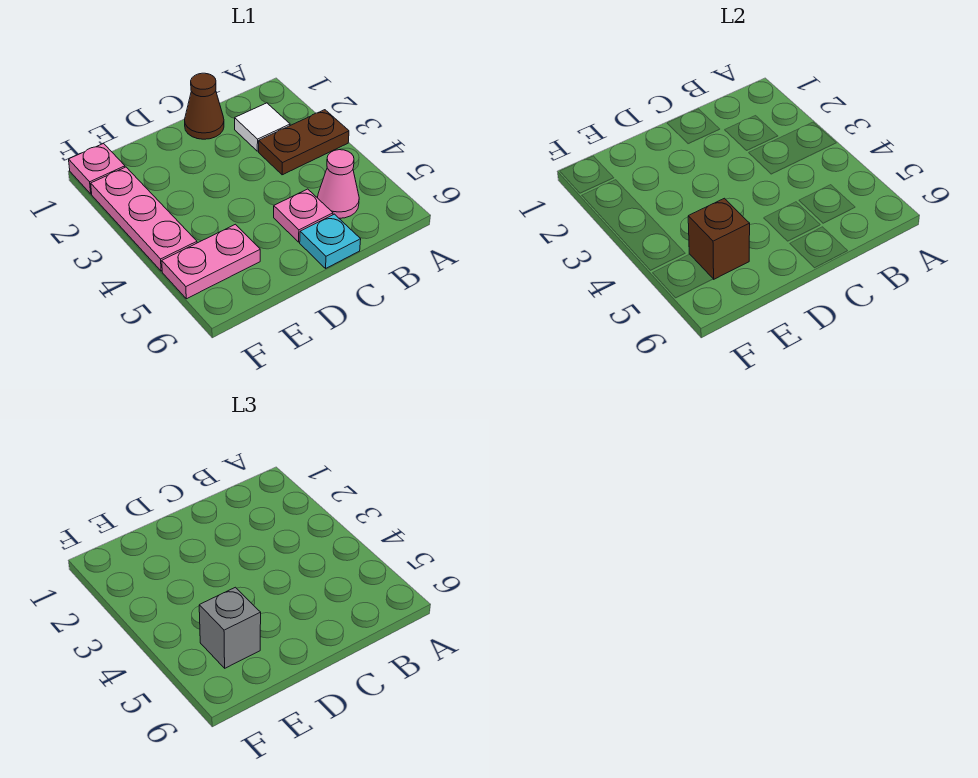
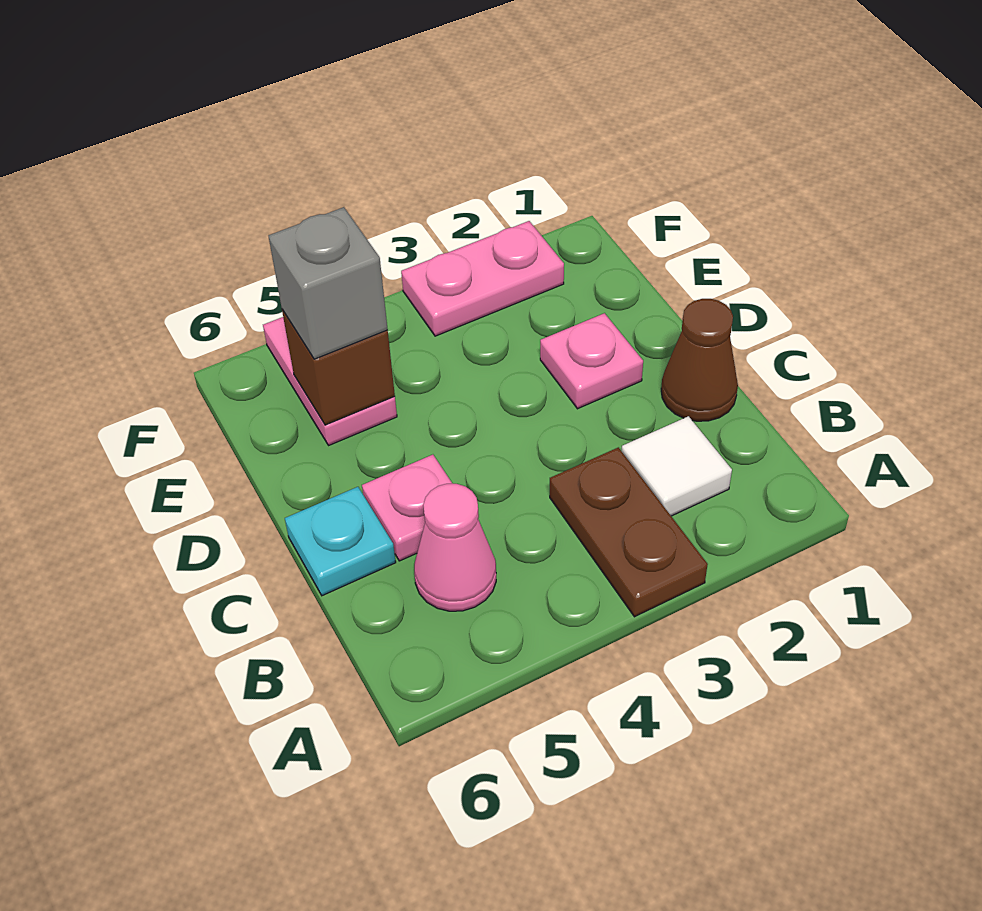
pink plate F1 level 1 -> pink plate D2 level 1
pink plate F2:F4 level 1 -> pink plate F2:F3 level 1

